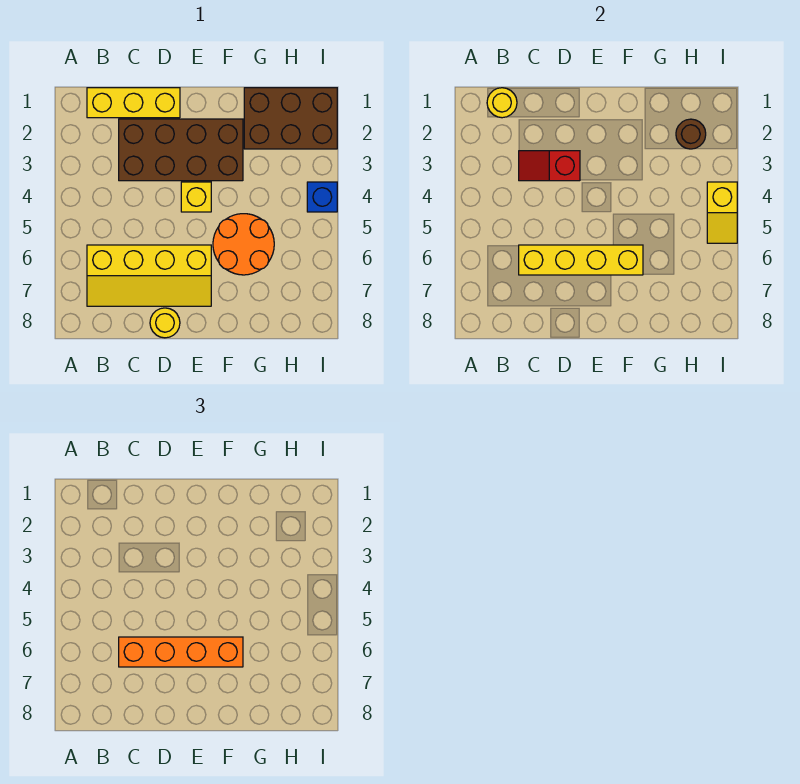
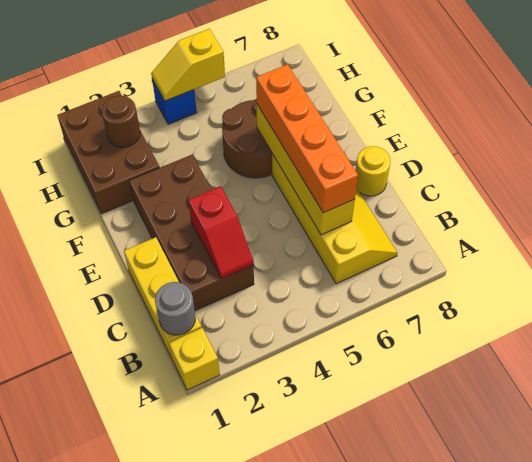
yellow round brick B1 level 2 -> grey round brick B1 level 2
yellow brick E4 level 1 -> yellow brick A1 level 1
orange round brick F5:G6 level 1 -> brown round brick F5:G6 level 1
yellow slope I4:I5 level 2 top 4 -> yellow slope I4:I5 level 2 top 5

